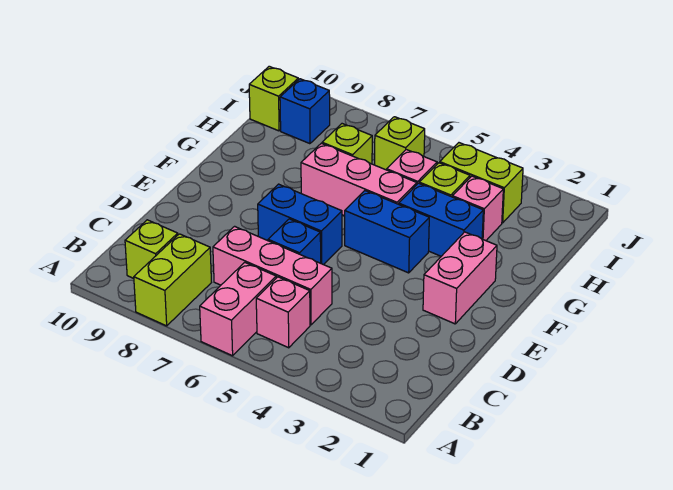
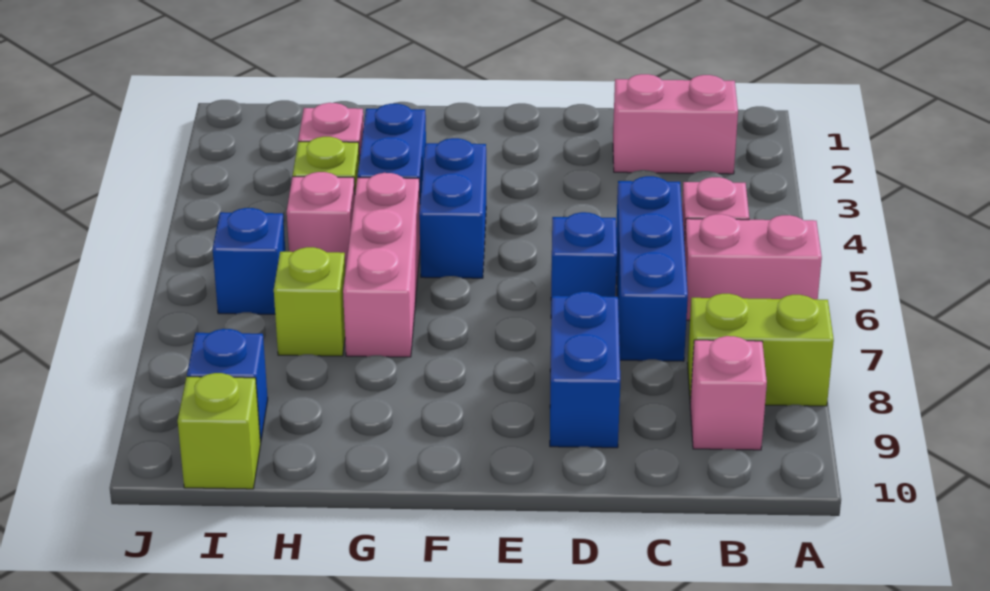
lime brick B9 level 1 -> pink brick B9 level 1
pink brick C5:C7 level 1 -> blue brick C5:C7 level 1
pink brick E2:F2 level 1 -> pink brick B2:C2 level 1
blue brick E6:E7 level 1 -> blue brick D8:D9 level 1
lime brick I3:I4 level 1 -> none
lime brick I6 level 1 -> blue brick I6 level 1

